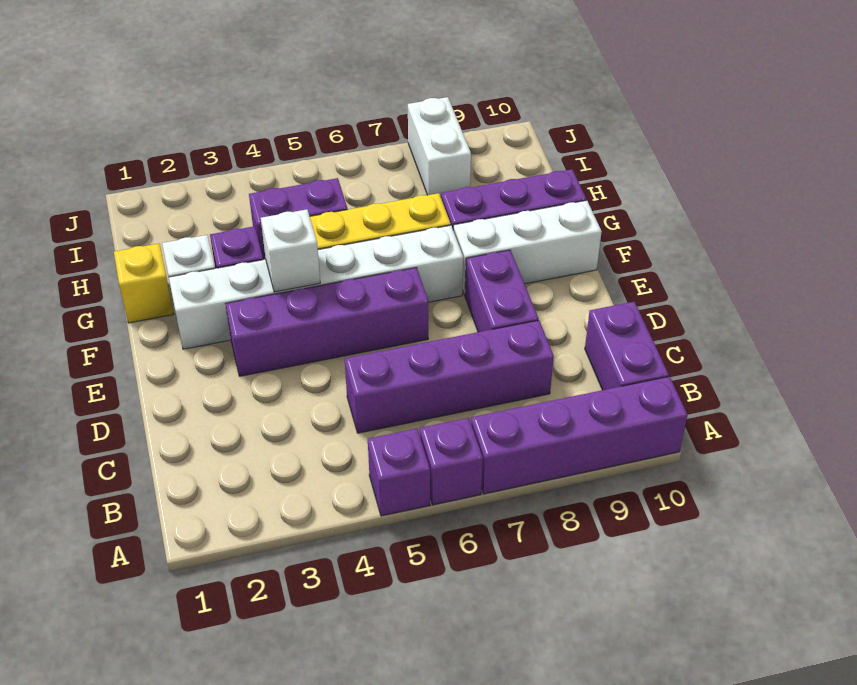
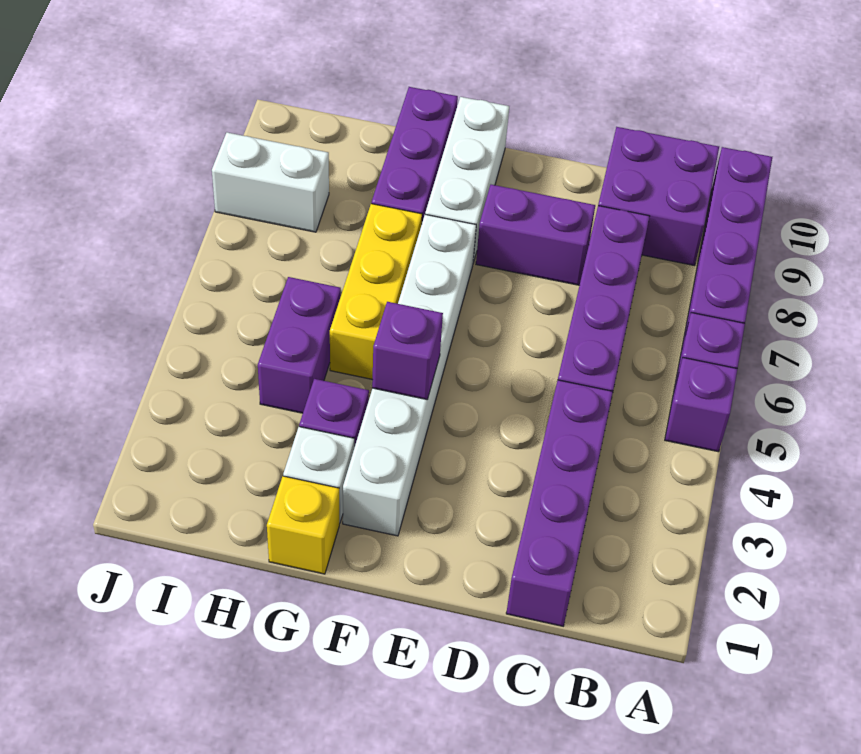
purple brick B10:C10 level 1 -> purple brick B9:C10 level 1
purple brick E3:E6 level 1 -> purple brick C1:C4 level 1
white brick F4 level 2 -> purple brick F4 level 2

